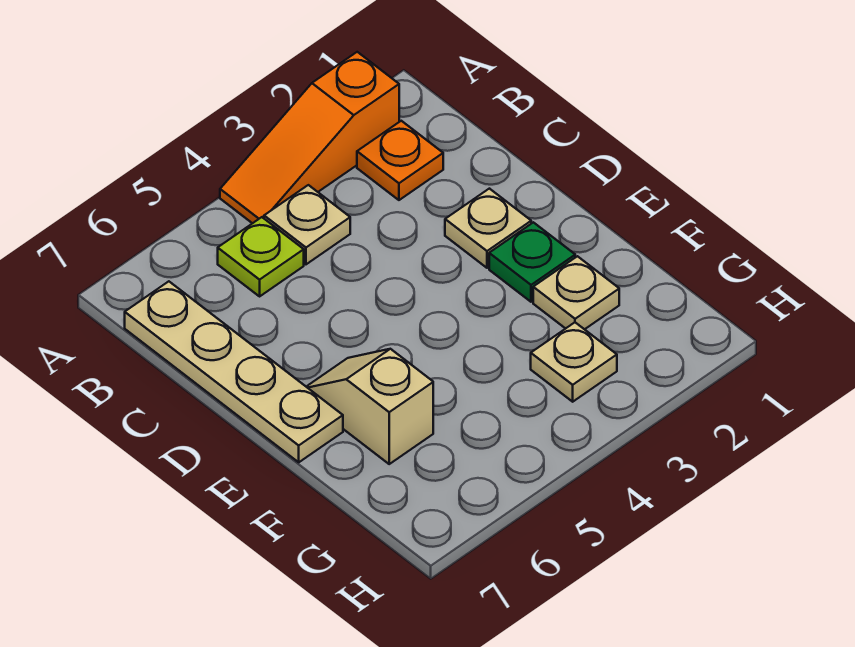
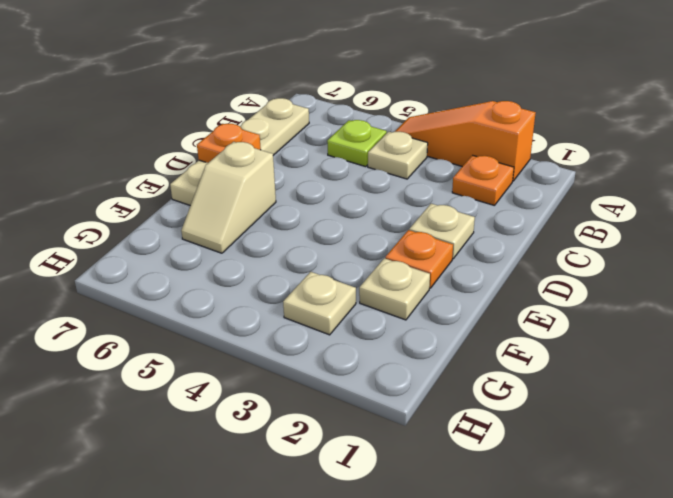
none -> orange plate D7 level 2
green plate E2 level 1 -> orange plate E2 level 1
tan slope E6:F6 level 1 top F -> tan slope E6:F6 level 1 top E

